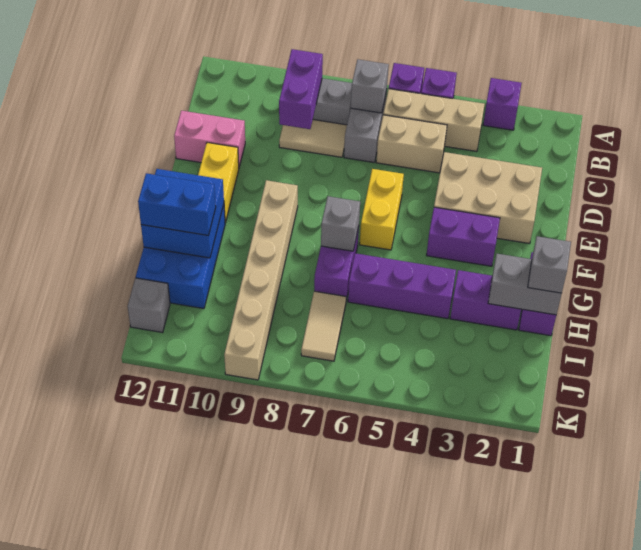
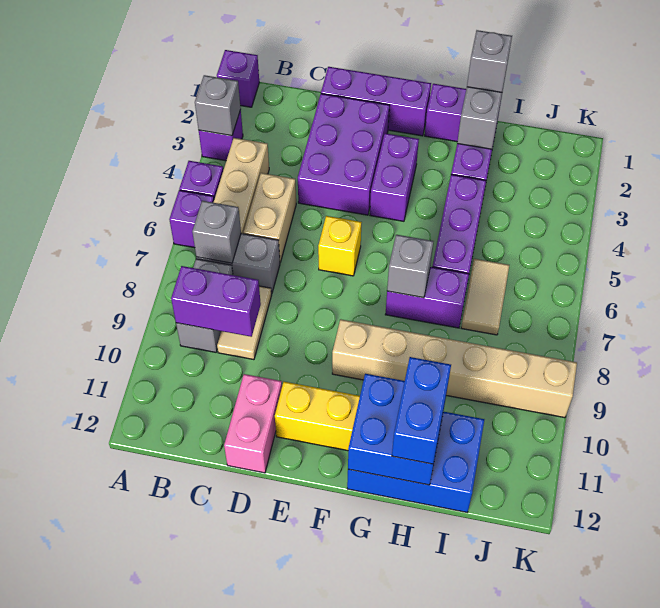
none -> purple brick A1 level 1
none -> purple brick D1:F1 level 1
tan brick D2:E4 level 1 -> purple brick D2:E4 level 1
yellow brick E6:F6 level 1 -> yellow brick E6 level 1
tan tile I7:J7 level 1 -> tan tile I6:I7 level 1
grey brick J12 level 1 -> grey brick A3 level 2

